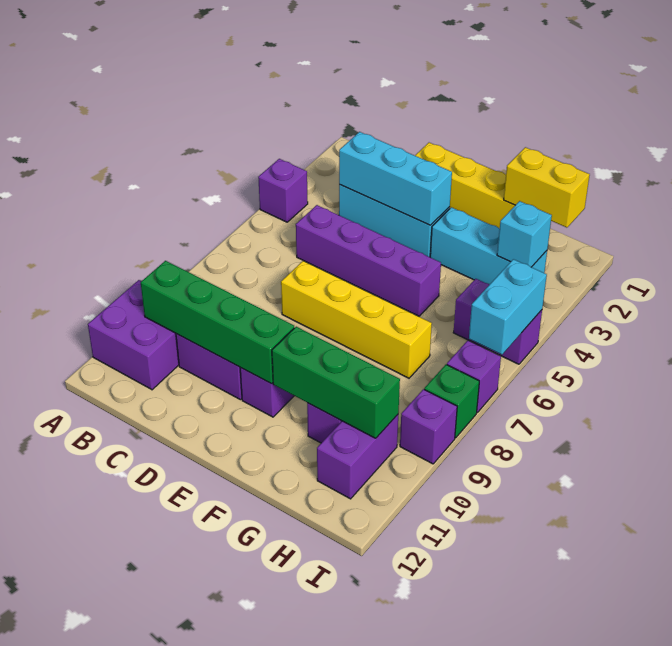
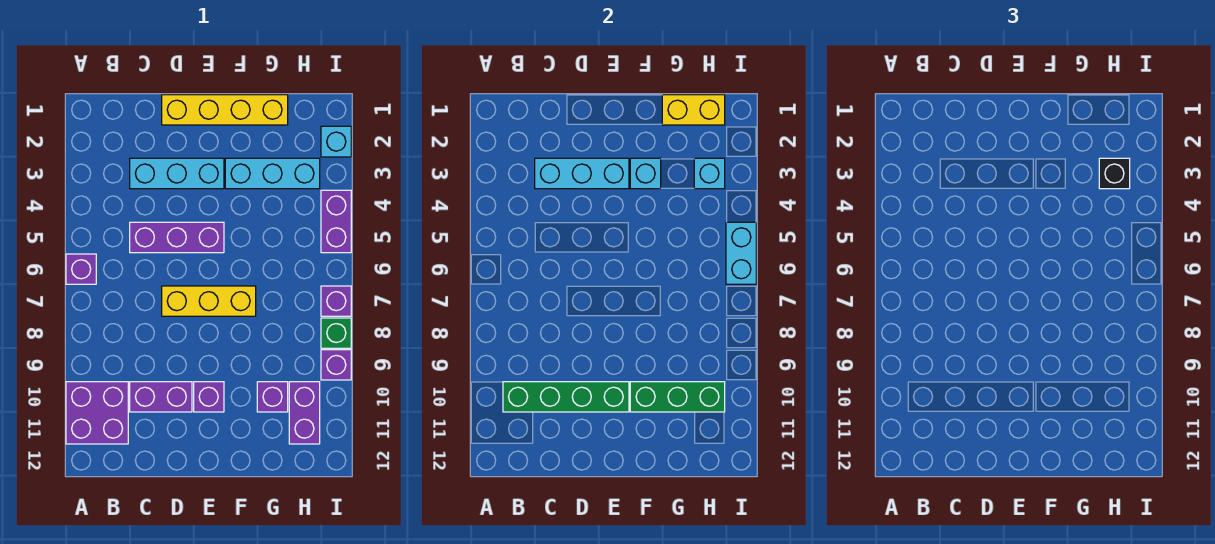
purple brick A4 level 1 -> purple brick A6 level 1
purple brick C5:F5 level 1 -> purple brick C5:E5 level 1
yellow brick D7:G7 level 1 -> yellow brick D7:F7 level 1
none -> cyan brick F3 level 2
none -> black brick H3 level 3
purple brick H5:I5 level 1 -> purple brick I4:I5 level 1
none -> cyan brick I2 level 1

